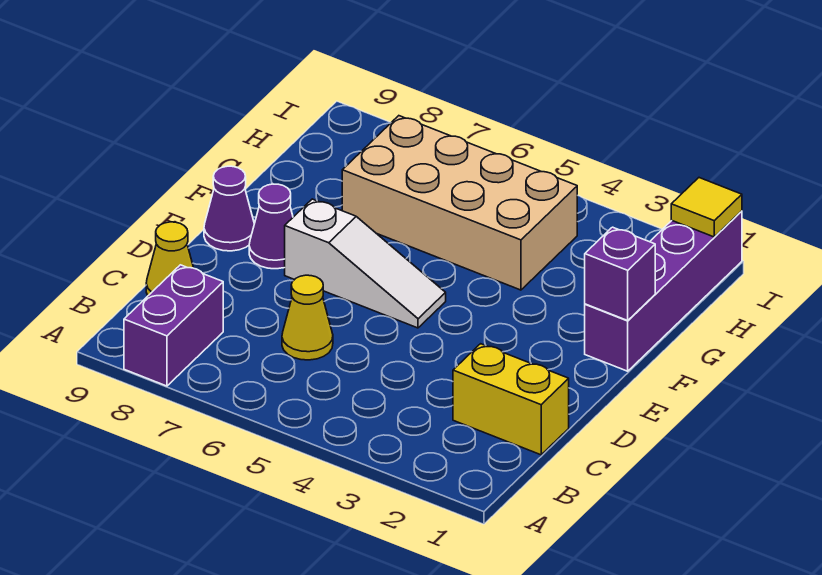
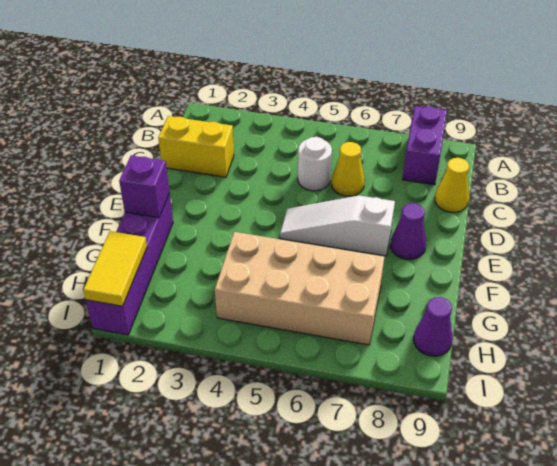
none -> white round brick C5 level 1
purple cone E9 level 1 -> purple cone H9 level 1
yellow tile I1 level 2 -> yellow tile H1:I1 level 2

